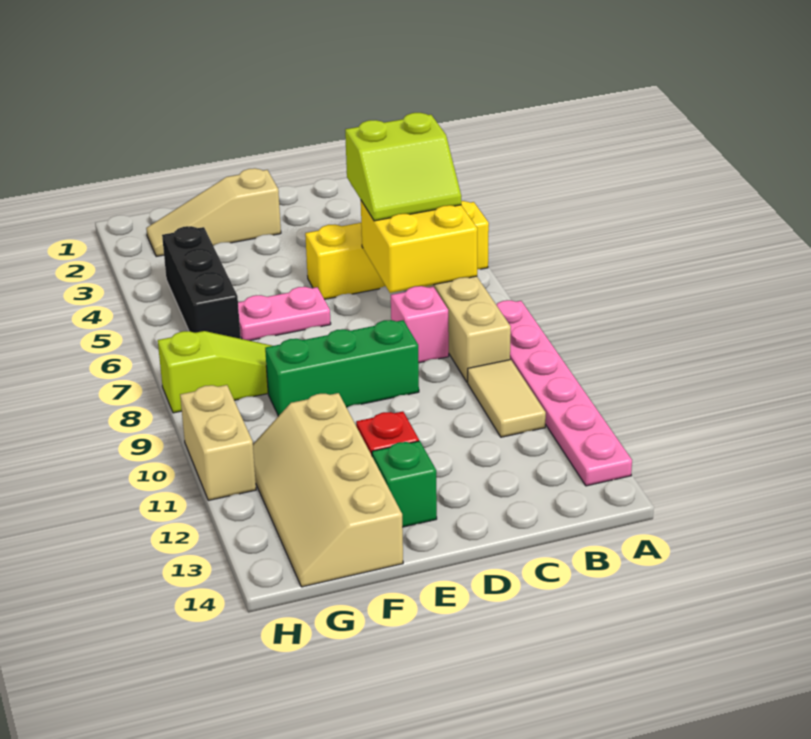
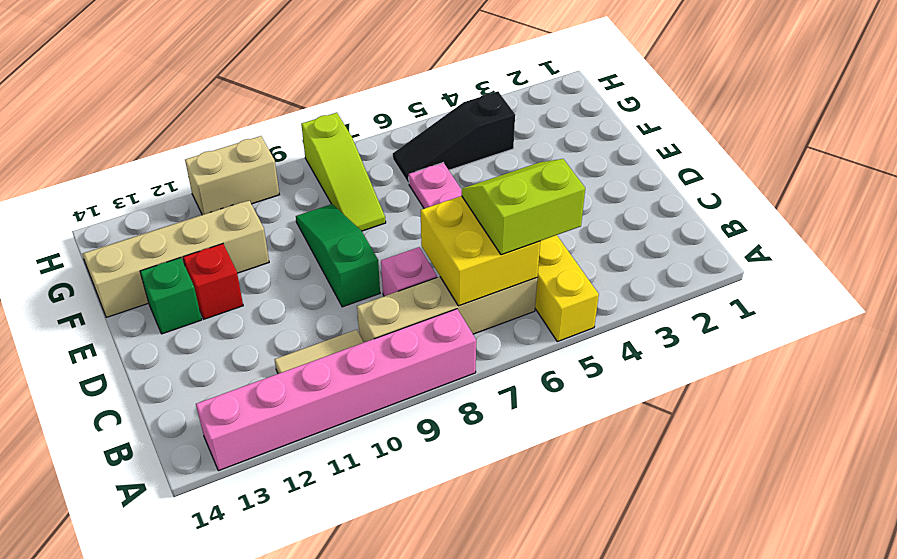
pink plate A8:A13 level 1 -> pink brick A8:A13 level 1
lime slope B5:C6 level 3 top 5 -> lime slope B5:C6 level 3 top B
green brick D9:F9 level 1 -> green slope D9:F9 level 1 top D
tan slope E2:G2 level 1 top E -> none
black brick G4:G6 level 1 -> black slope G4:G6 level 1 top 4

